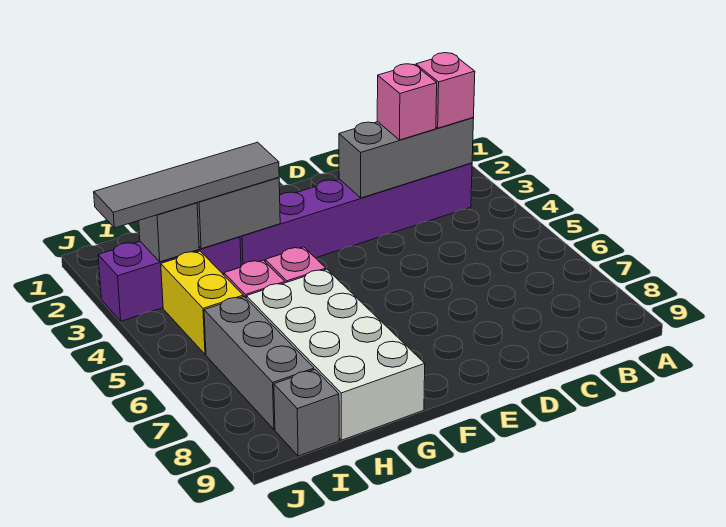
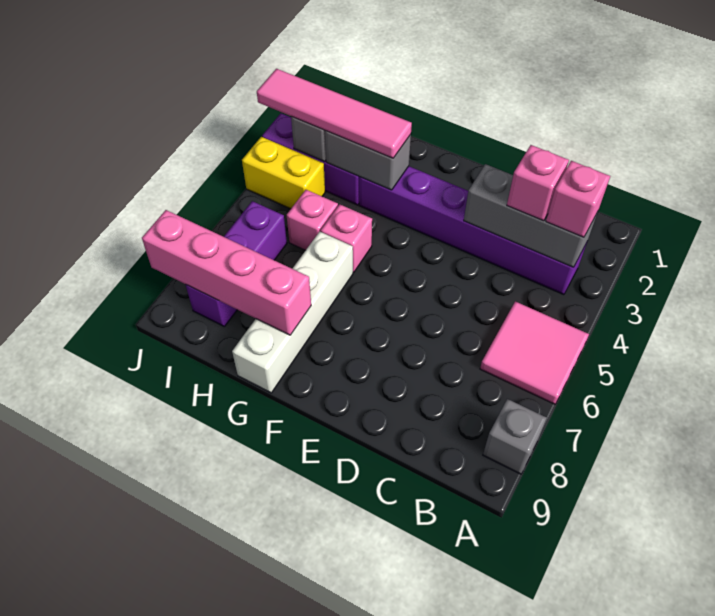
none -> pink tile A5:B6 level 1
grey tile G3:J3 level 3 -> pink tile G3:J3 level 3
white brick G6:H9 level 1 -> white brick G6:G9 level 1
none -> pink brick G8:J8 level 2
yellow brick I4:I5 level 1 -> yellow brick I4:J4 level 1
grey brick I6:I8 level 1 -> purple brick I6:I8 level 1
grey brick I9 level 1 -> grey brick A8 level 1

